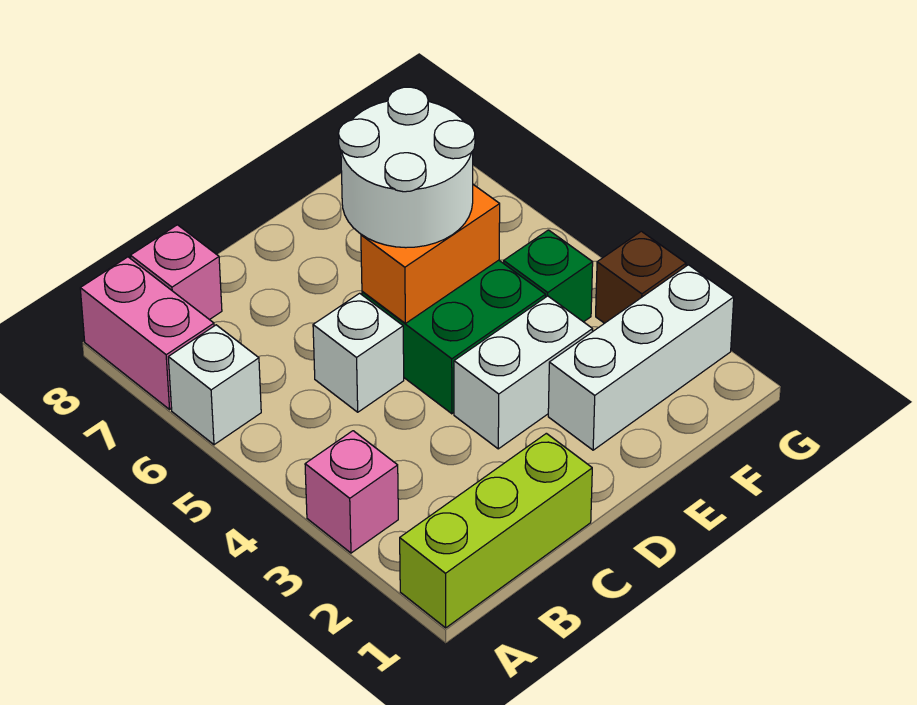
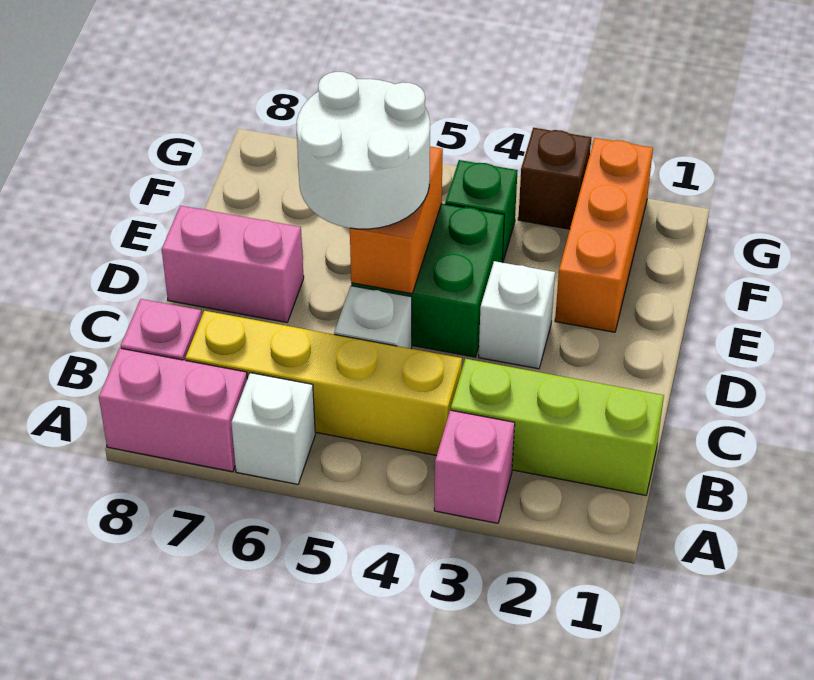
lime brick A1:C1 level 1 -> lime brick B1:B3 level 1
none -> yellow brick B4:B7 level 1
white brick D3:E3 level 1 -> white brick D3 level 1
none -> pink brick D7:D8 level 1
white brick E2:G2 level 1 -> orange brick E2:G2 level 1

